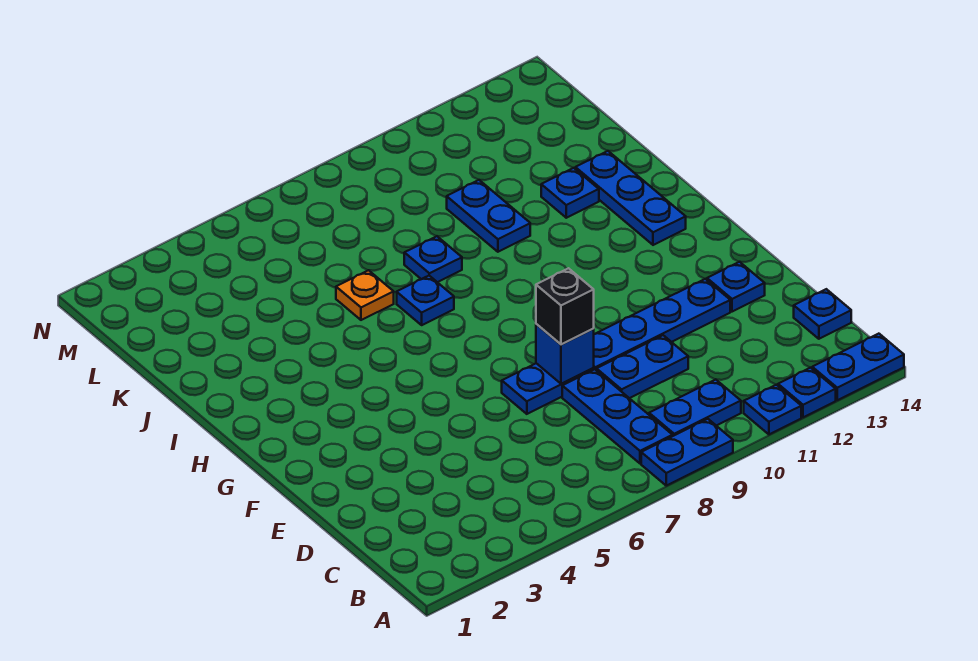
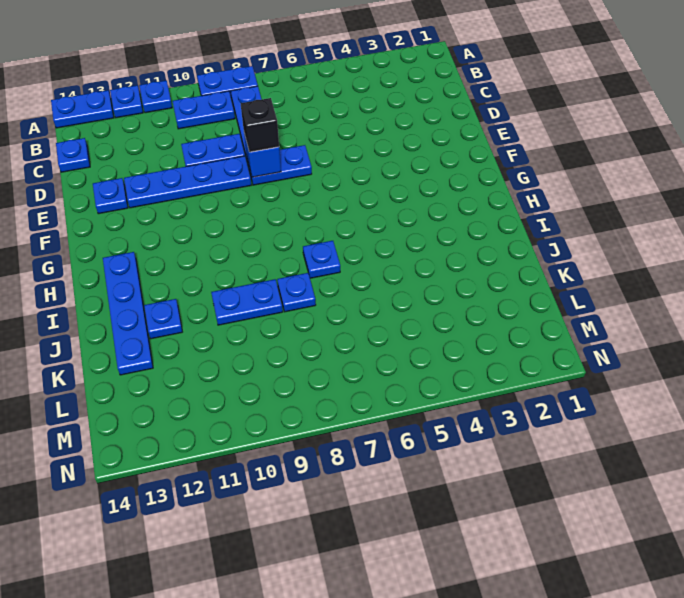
blue plate H13:J13 level 1 -> blue plate H13:K13 level 1
orange plate J6 level 1 -> none
blue plate J10:K10 level 1 -> blue plate J9:J10 level 1

